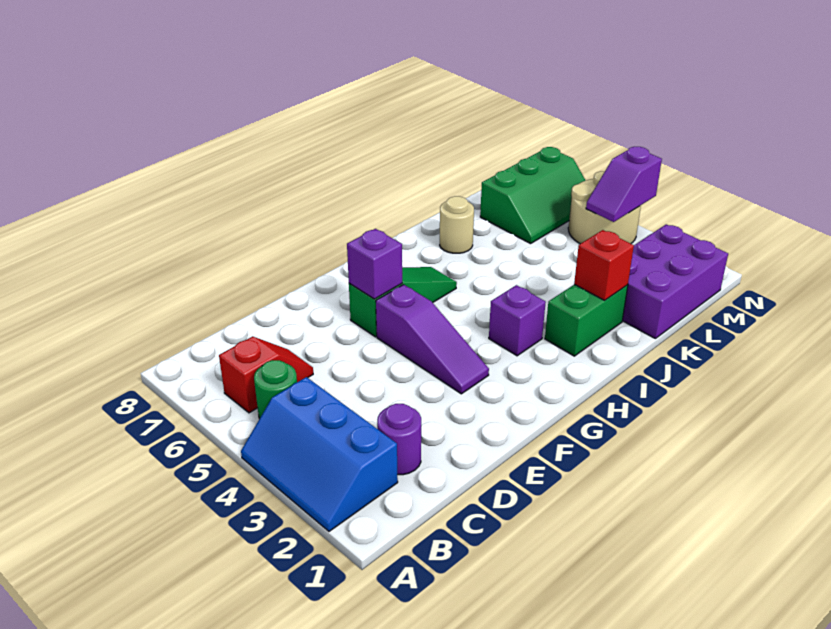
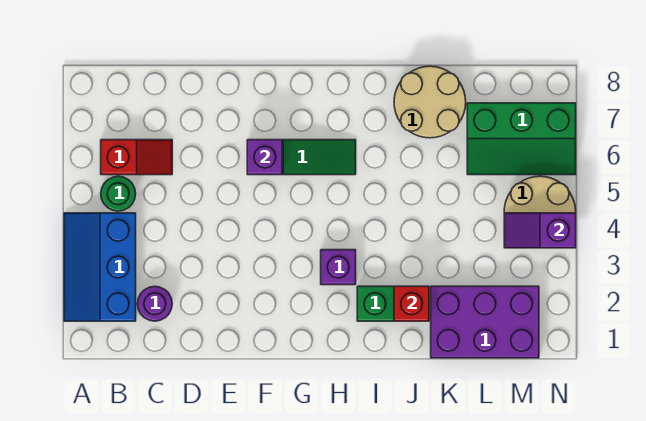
purple slope F3:F5 level 1 top 5 -> none
tan round brick J7 level 1 -> tan round brick J7:K8 level 1

